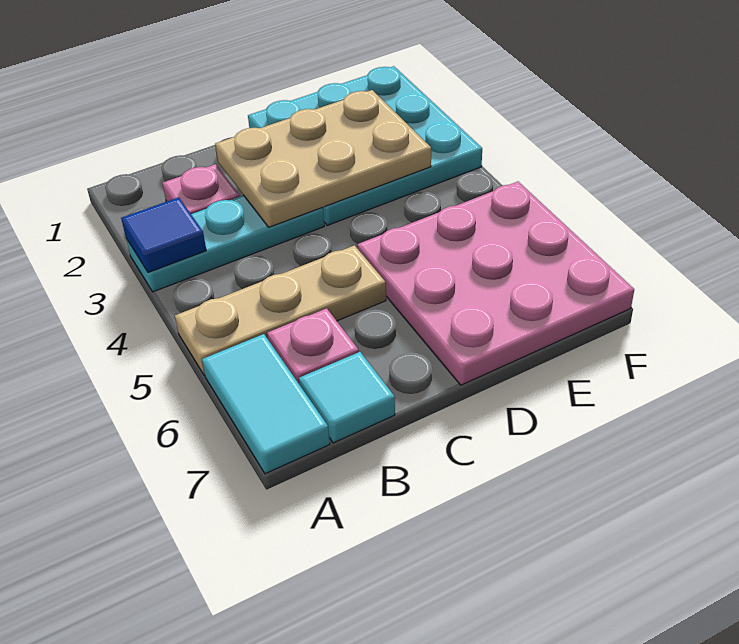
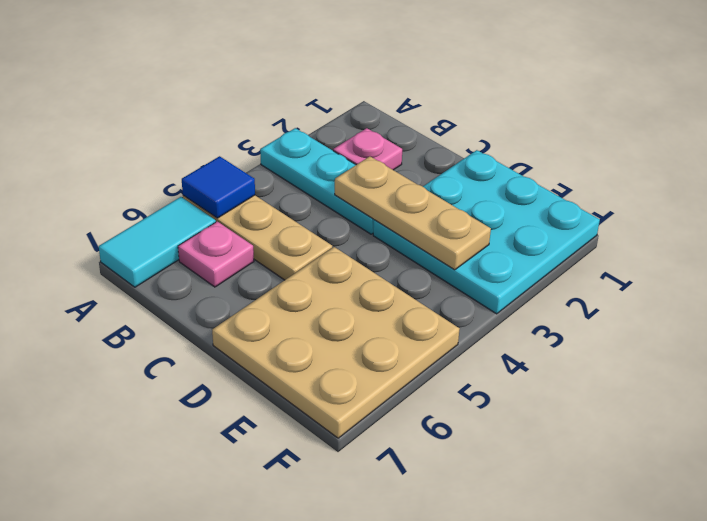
blue tile A3 level 2 -> blue tile A5 level 2
cyan tile B7 level 1 -> none
tan plate C2:E3 level 2 -> tan plate C3:E3 level 2
pink plate D5:F7 level 1 -> tan plate D5:F7 level 1

